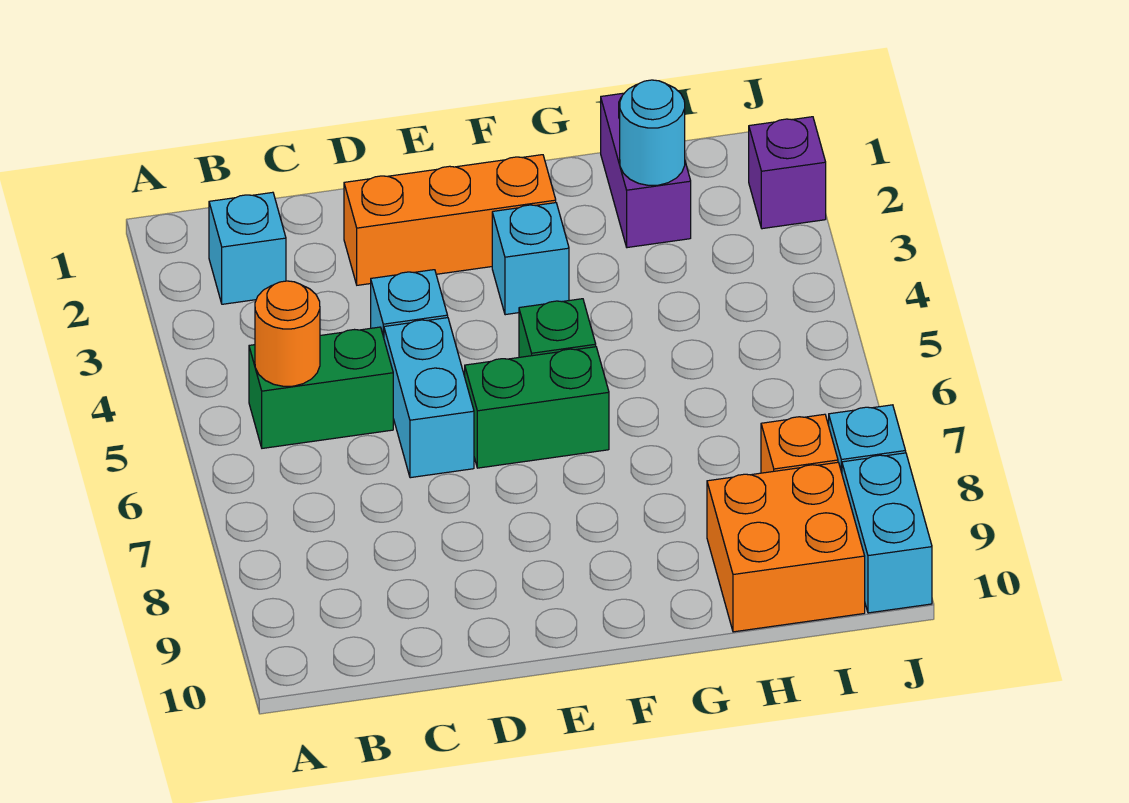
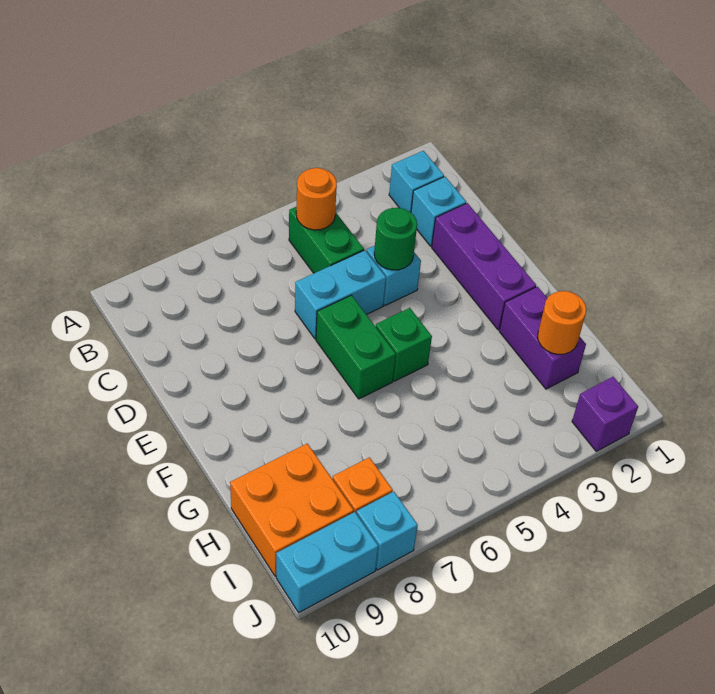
orange brick D2:F2 level 1 -> purple brick D2:F2 level 1
none -> green round brick D4 level 2
cyan brick F3 level 1 -> cyan brick C2 level 1
purple brick H1:H2 level 1 -> purple brick G2:H2 level 1
cyan round brick H2 level 2 -> orange round brick H2 level 2

